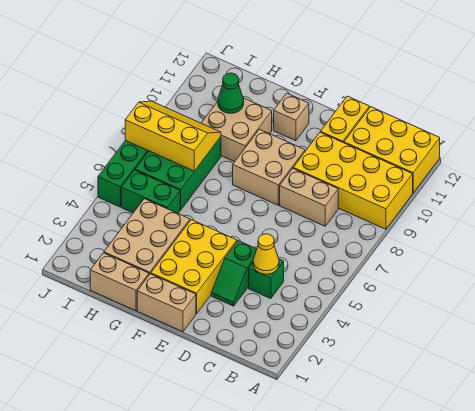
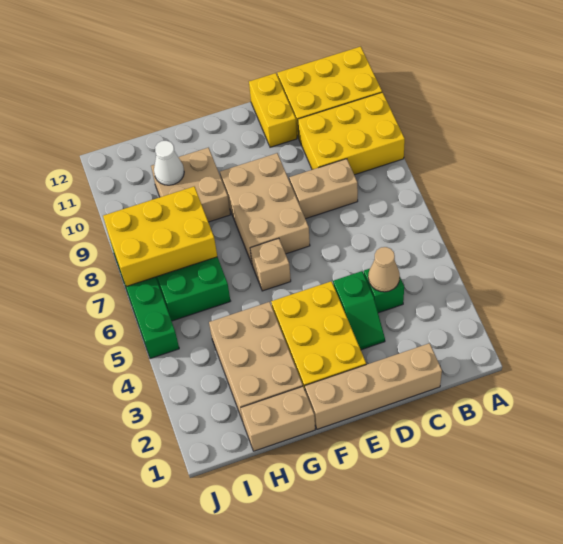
yellow brick A9:D10 level 1 -> yellow brick A9:C10 level 1
yellow cone C4 level 2 -> tan cone C4 level 2
tan brick E1:F1 level 1 -> tan brick C1:F1 level 1
tan brick E8:F9 level 1 -> tan brick E7:F9 level 1
tan brick F11 level 1 -> tan brick F6 level 1
green brick H5:I5 level 1 -> none
yellow slope H7:J8 level 2 top 7 -> yellow brick H7:J8 level 2
green cone H10 level 2 -> white cone H10 level 2

